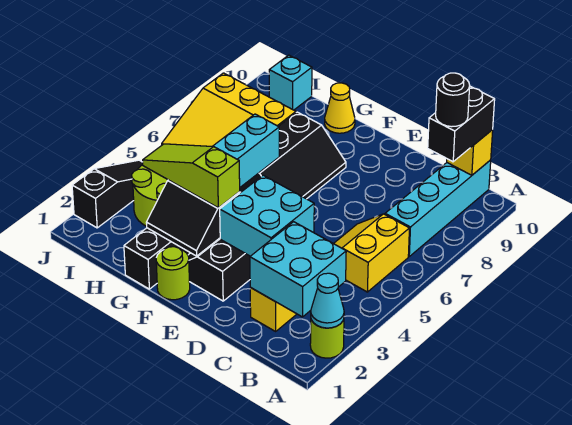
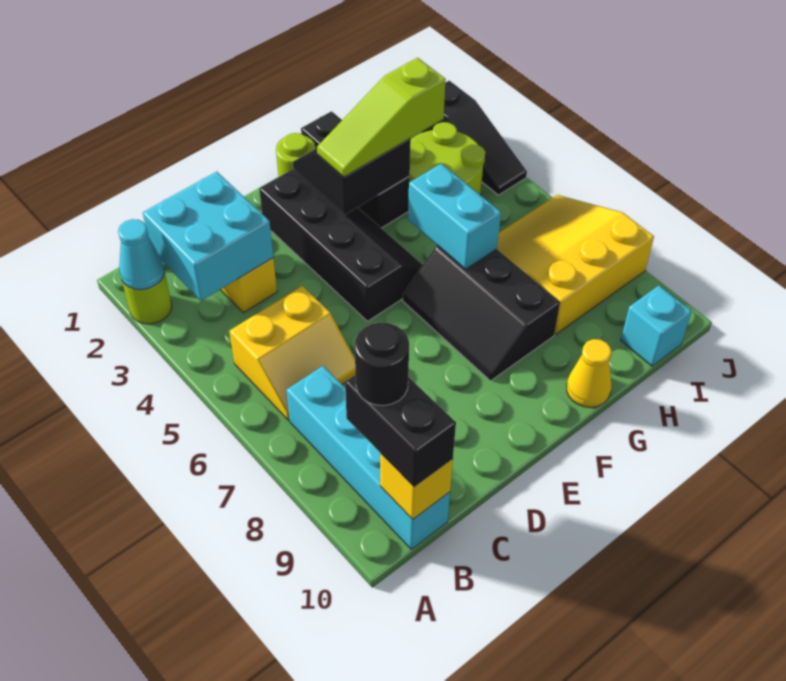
yellow slope B5:C6 level 1 top B -> yellow slope B5:C6 level 1 top 5
cyan brick D3:E4 level 2 -> none
lime slope F3:H3 level 3 top F -> lime slope F3:H3 level 3 top H

